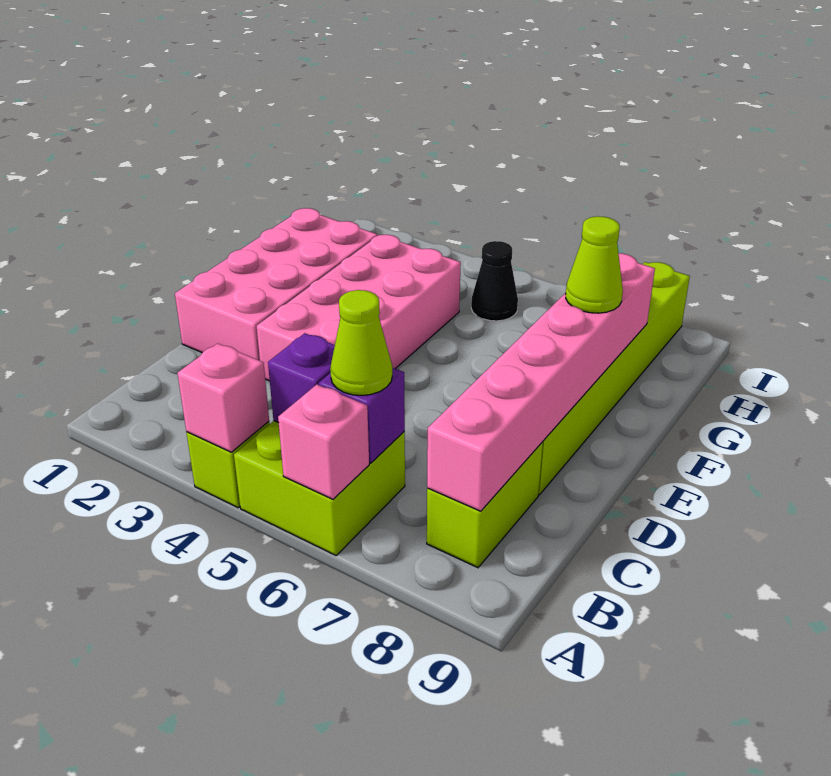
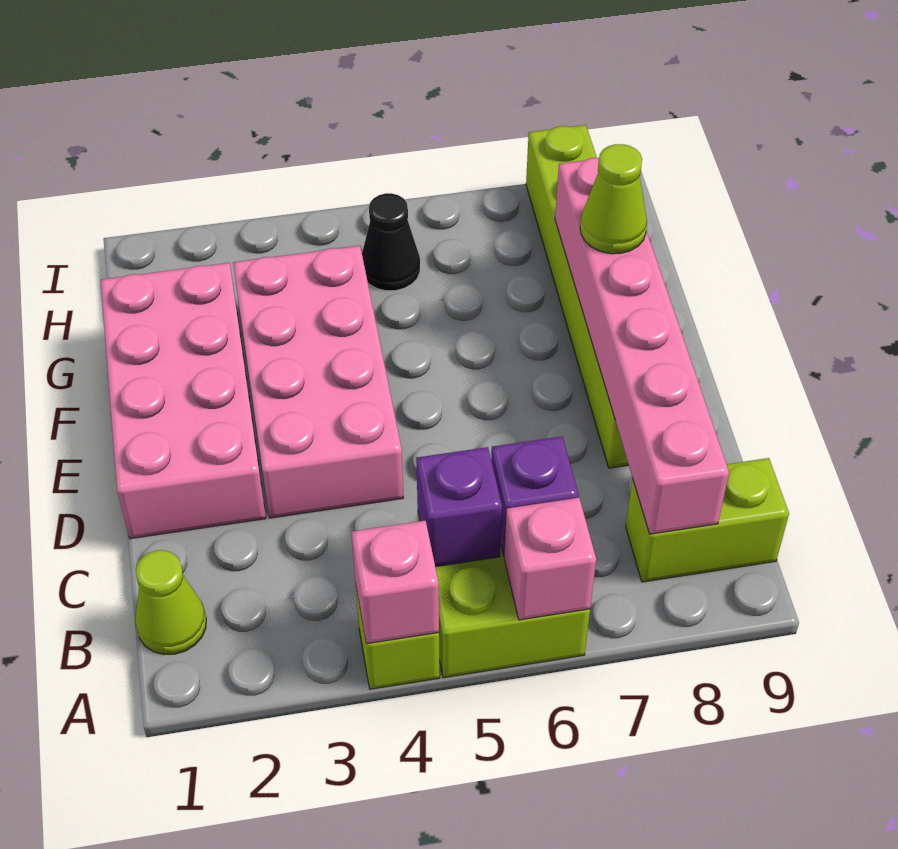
lime cone B6 level 3 -> lime cone B1 level 1
lime brick B8:C8 level 1 -> lime brick B8:B9 level 1

